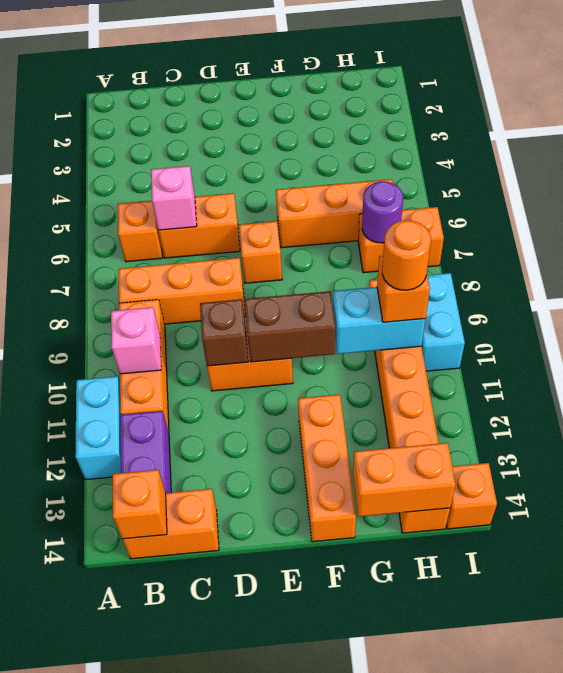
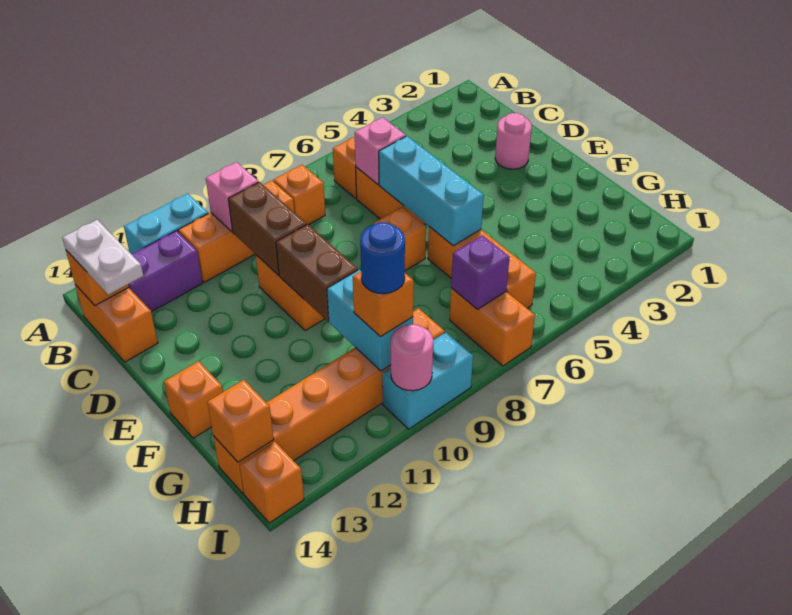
orange brick B8:D8 level 1 -> orange brick B8 level 1
none -> white plate B14:C14 level 3
none -> pink round brick D2 level 1
none -> cyan brick D6:F6 level 2
brown brick D10 level 2 -> brown brick C10:D10 level 2
orange brick F12:F14 level 1 -> orange brick F14 level 1
orange brick G14:H14 level 2 -> orange brick H14 level 2
purple round brick H7 level 2 -> purple brick H7 level 2
orange round brick H10 level 4 -> blue round brick H10 level 4
none -> pink round brick I10 level 2

